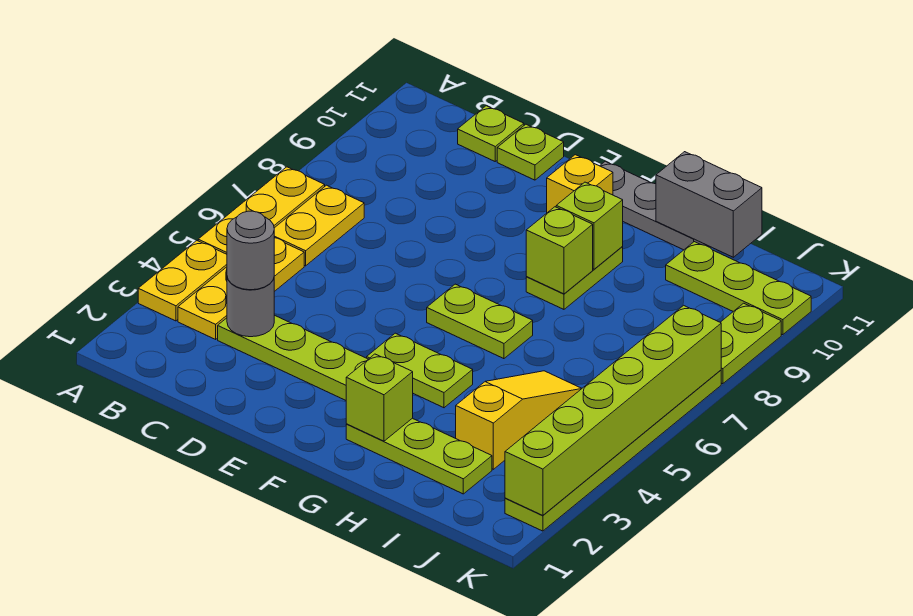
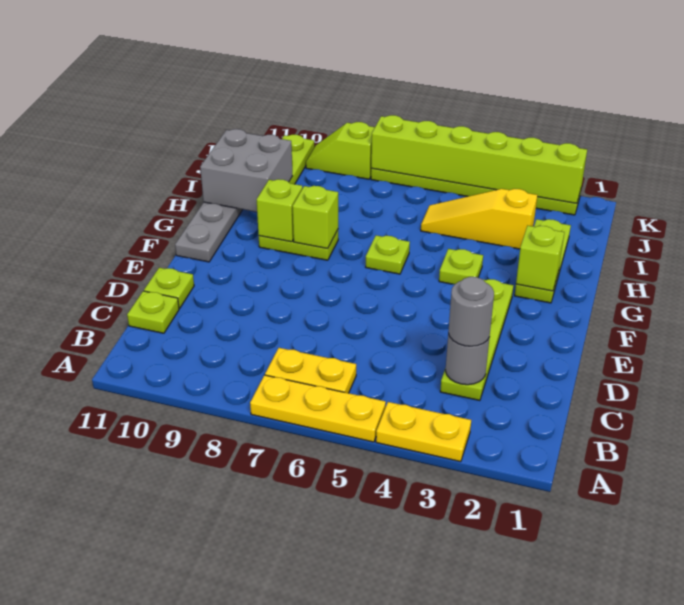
yellow plate B3:B5 level 1 -> none
lime plate F4:G4 level 1 -> lime plate G4 level 1
lime plate F6:G6 level 1 -> lime plate G6 level 1
yellow brick F10 level 1 -> none
grey brick H11:I11 level 2 -> grey brick H10:I11 level 2
lime plate K8:K9 level 1 -> lime slope K8:K9 level 1 top 8

